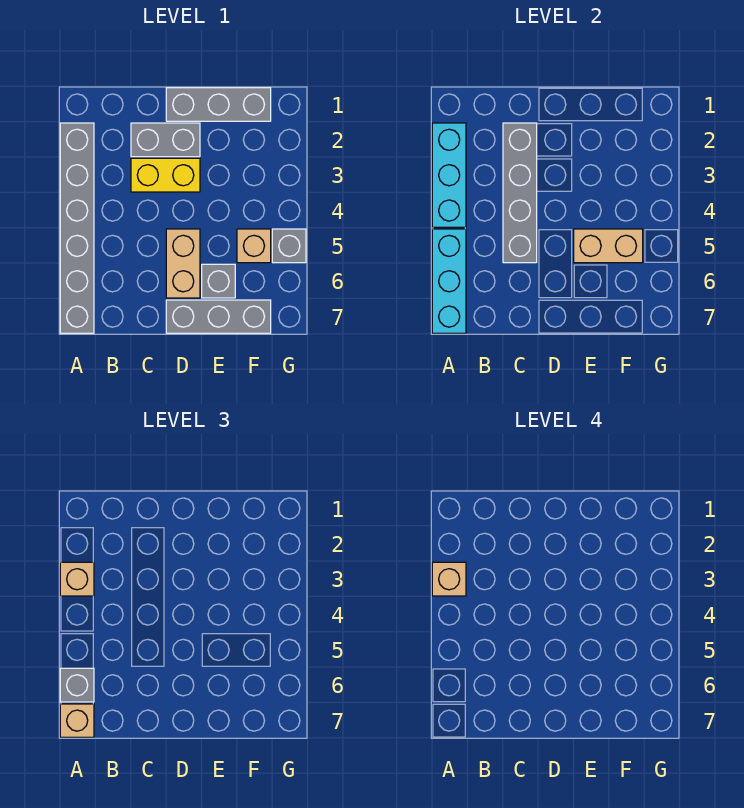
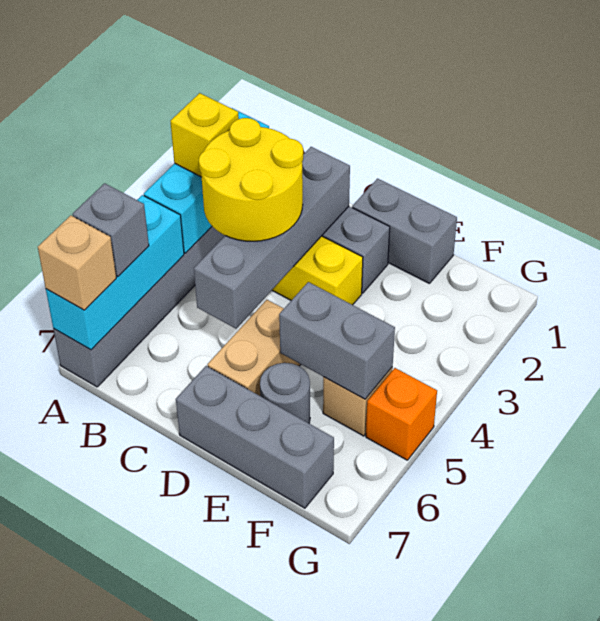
tan brick A3 level 3 -> yellow brick A3 level 3
tan brick A3 level 4 -> none
none -> yellow round brick B3:C4 level 3
grey brick D1:F1 level 1 -> grey brick D1:E1 level 1
tan brick E5:F5 level 2 -> grey brick E5:F5 level 2
grey brick E6 level 1 -> grey round brick E6 level 1
grey brick G5 level 1 -> orange brick G5 level 1

